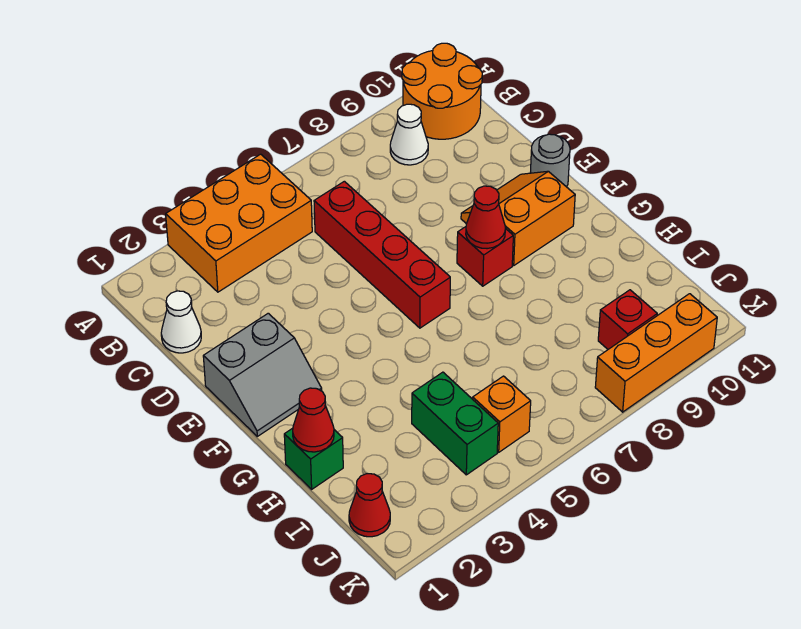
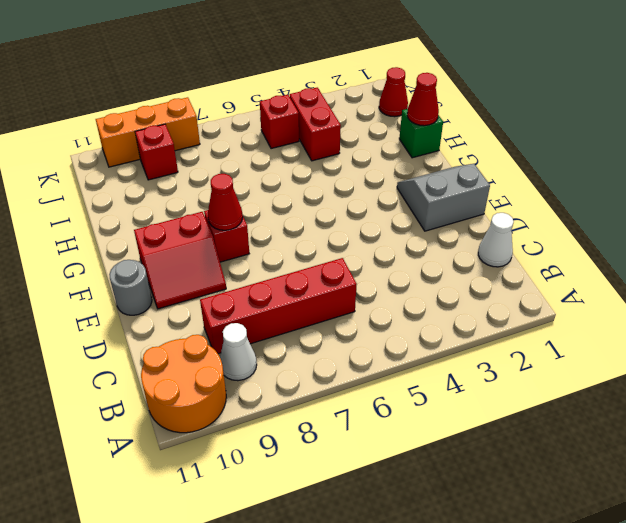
orange brick A3:B5 level 1 -> none
red brick C6:F6 level 1 -> red brick C6:C9 level 1
orange slope E9:F10 level 1 top F -> red slope E9:F10 level 1 top F
green brick I4:J4 level 1 -> red brick I4:J4 level 1
orange brick J5 level 1 -> red brick J5 level 1

